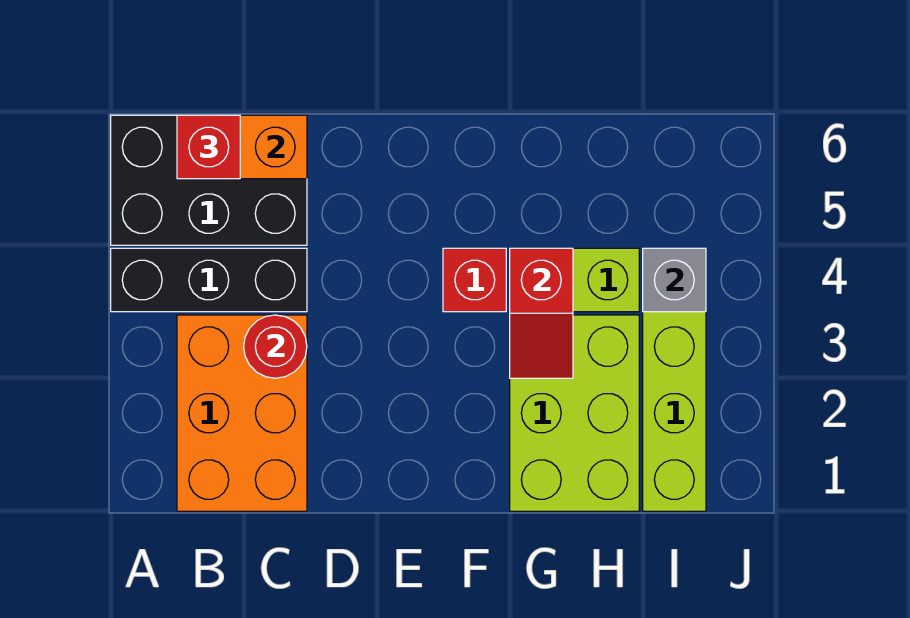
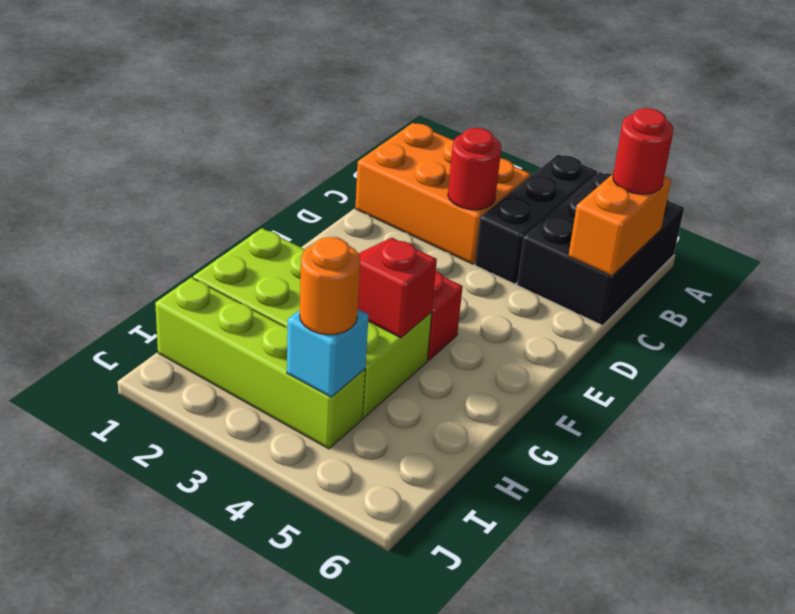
red brick B6 level 3 -> red round brick B6 level 3
grey brick I4 level 2 -> cyan brick I4 level 2
none -> orange round brick I4 level 3

